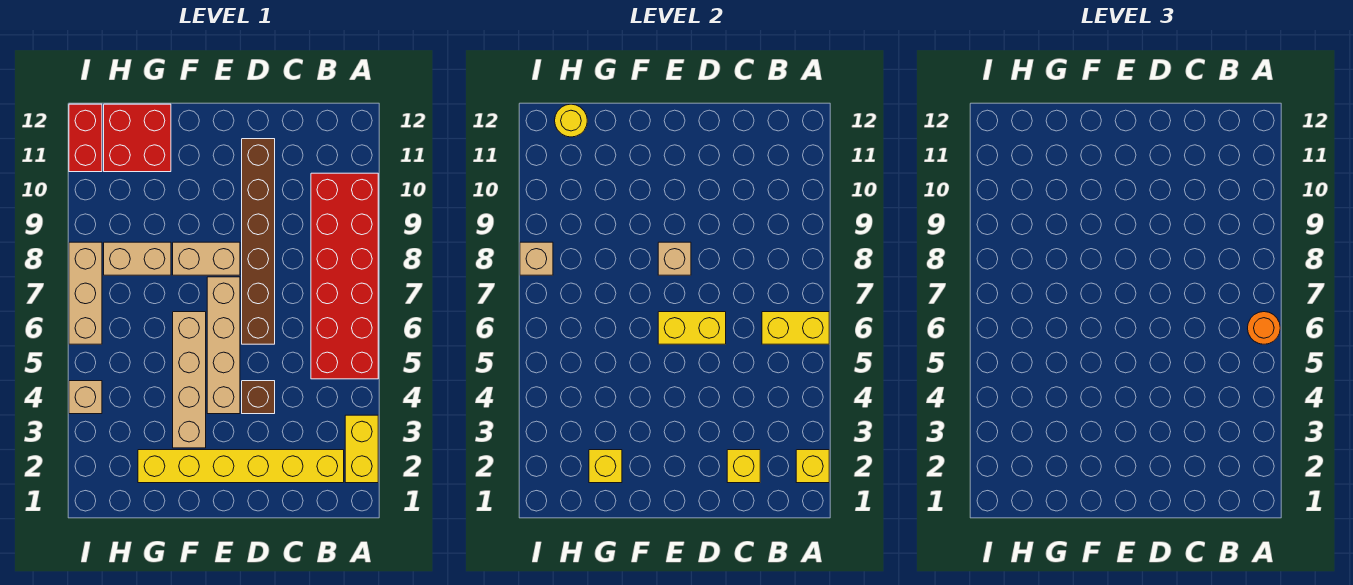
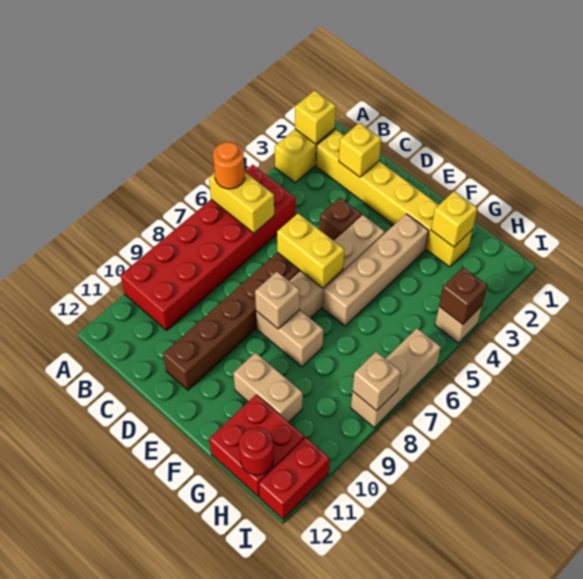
tan brick G8:H8 level 1 -> tan brick F10:G10 level 1
yellow round brick H12 level 2 -> red round brick H12 level 2
none -> brown brick I4 level 2

